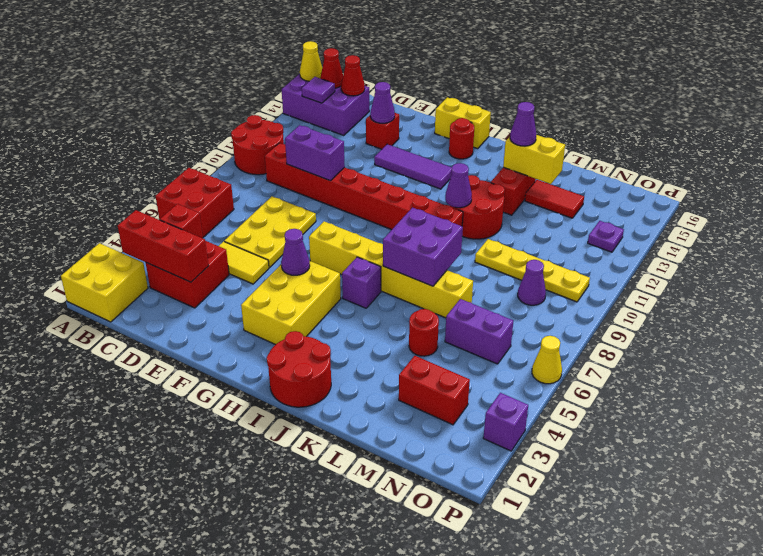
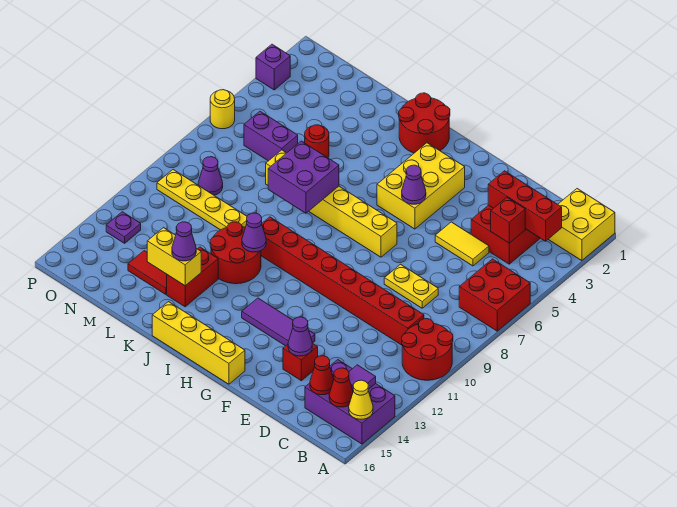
yellow plate D6:E8 level 1 -> yellow plate D8:E8 level 1
purple brick D10:E10 level 2 -> none
yellow brick G16:H16 level 1 -> yellow brick G16:J16 level 1
red round brick H15 level 1 -> none
purple brick I6 level 1 -> none
red brick M3:N3 level 1 -> none
yellow cone P6 level 1 -> yellow round brick P6 level 1

